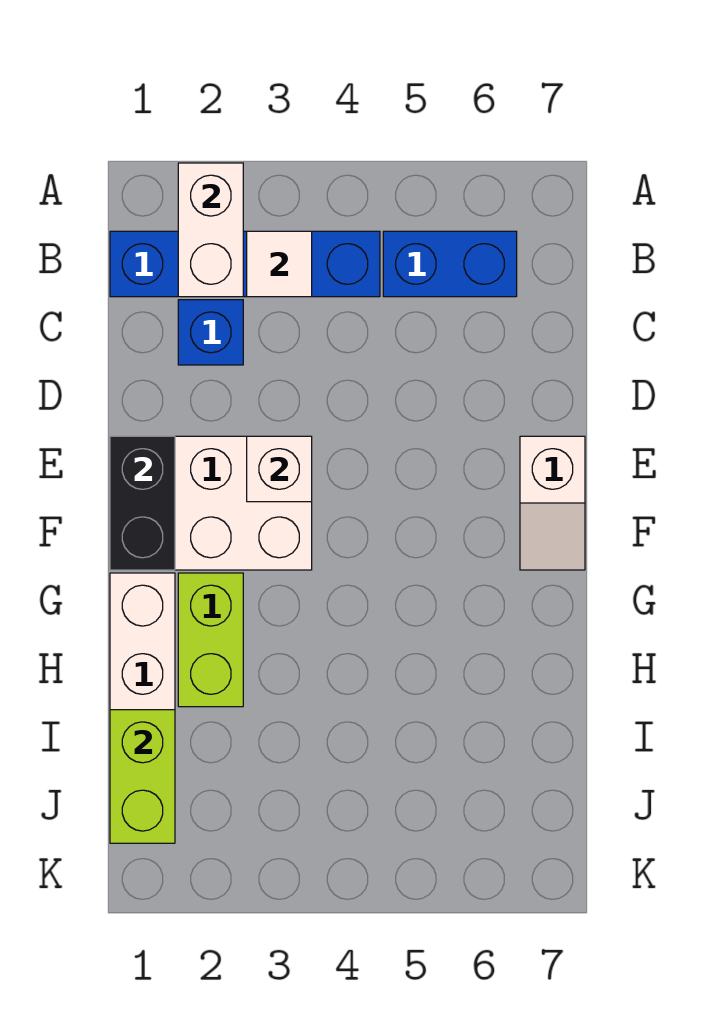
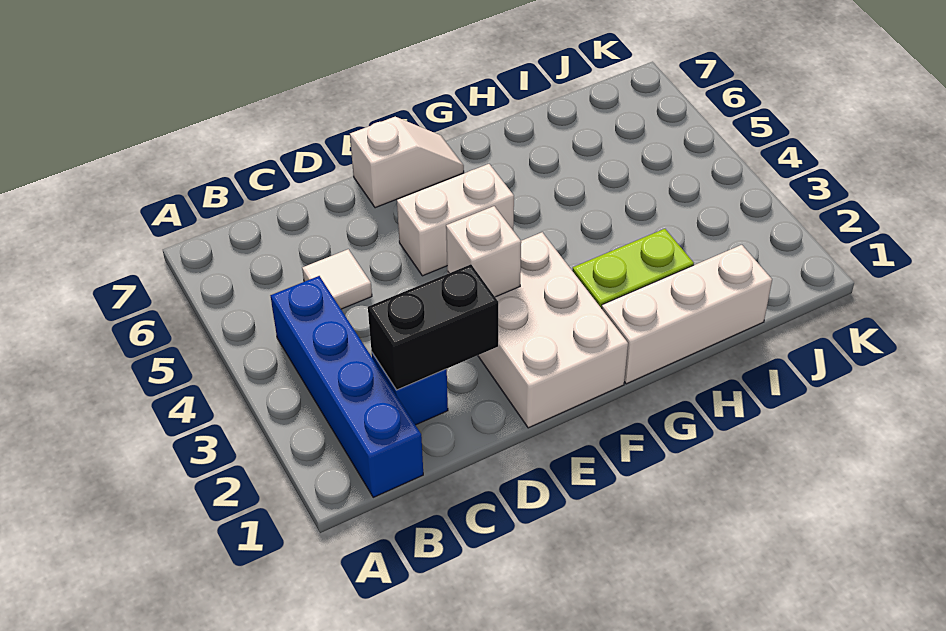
white brick A2:B2 level 2 -> white brick E5:F5 level 1
white tile B3 level 2 -> white tile C5 level 1
blue brick B5:B6 level 1 -> none
black brick E1:F1 level 2 -> black brick C2:D2 level 2
lime brick I1:J1 level 2 -> none

